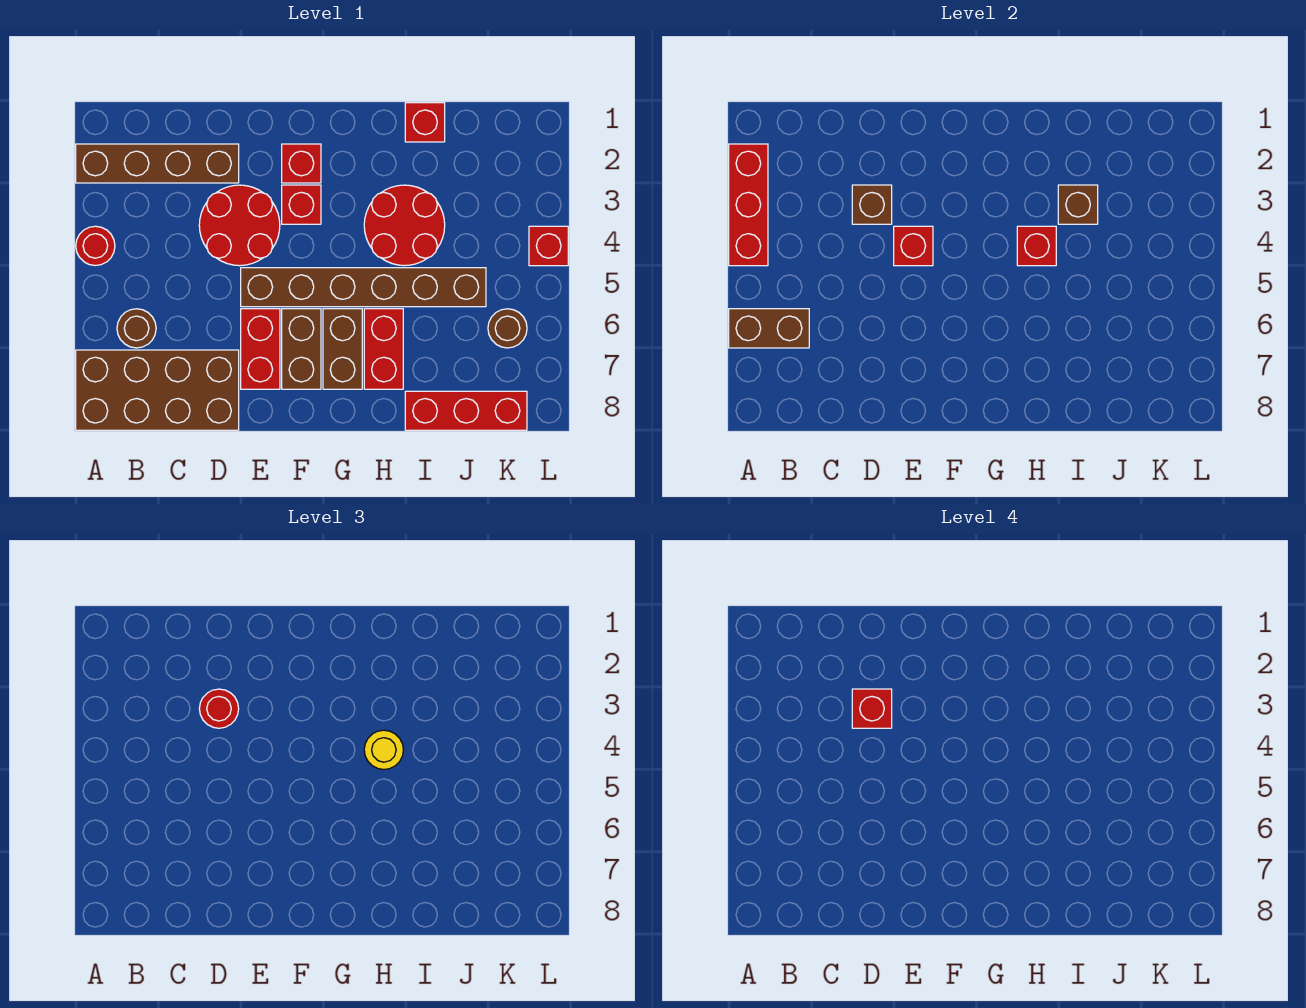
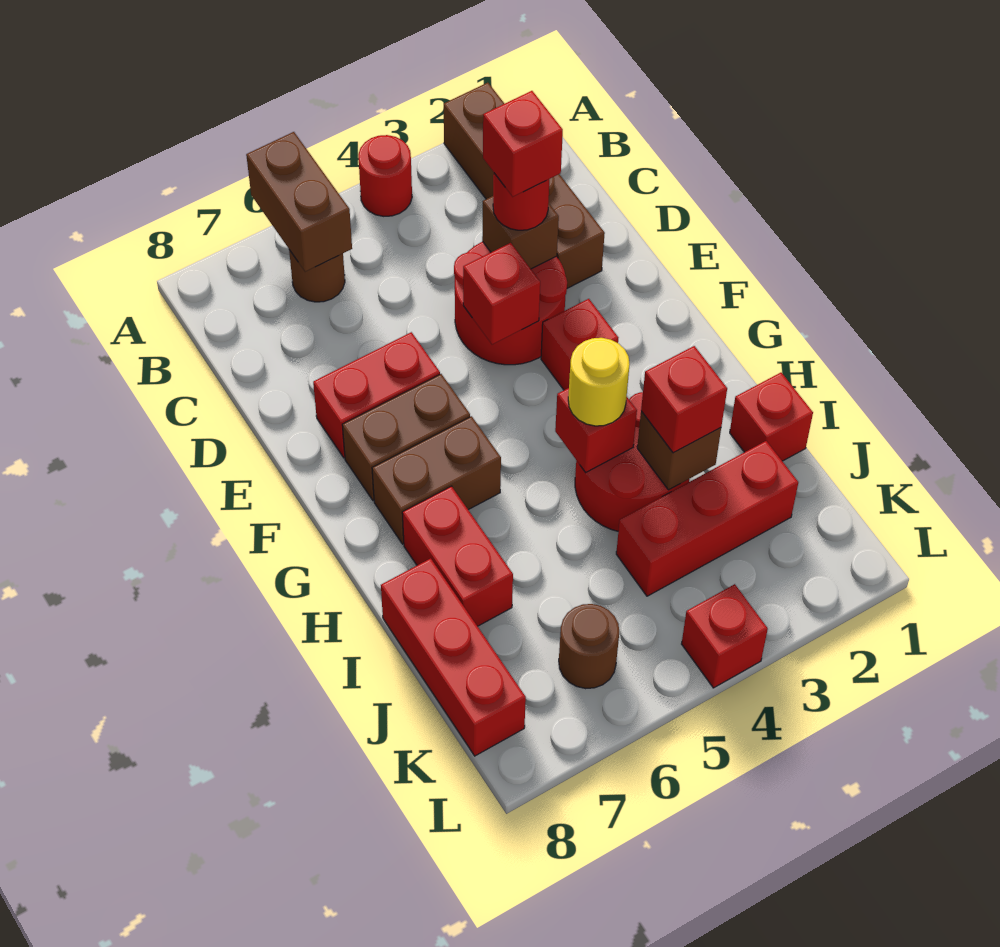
red brick A2:A4 level 2 -> red brick J2:J4 level 1
brown brick A7:D8 level 1 -> none
brown brick E5:J5 level 1 -> none
red brick F2 level 1 -> red brick I3 level 3
red brick H6:H7 level 1 -> red brick H7:I7 level 1

